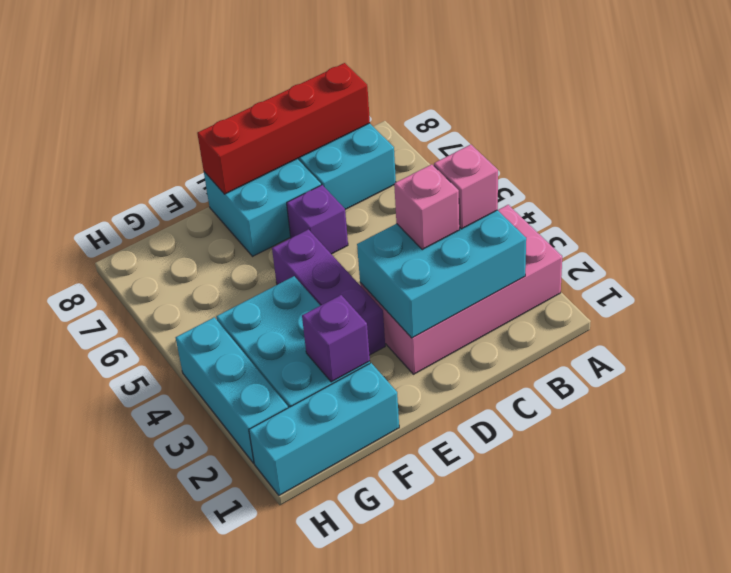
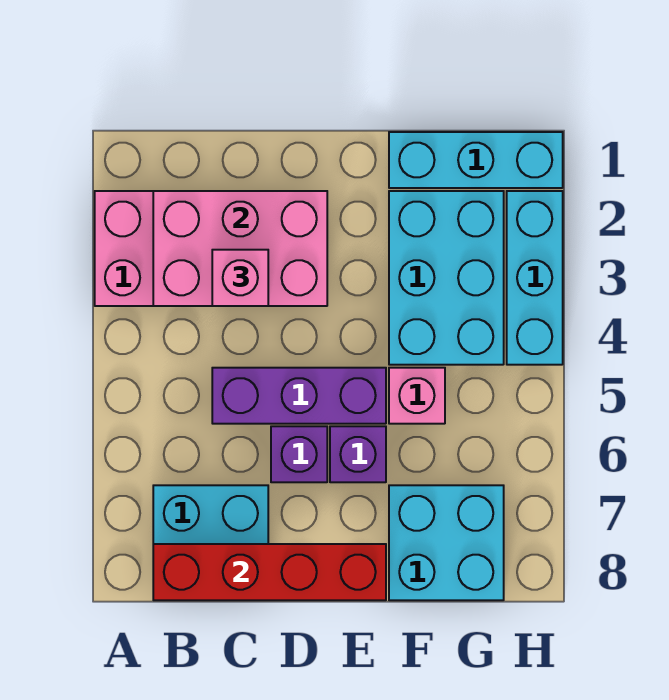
cyan brick B2:D3 level 2 -> pink brick B2:D3 level 2
pink brick B3 level 3 -> pink brick F5 level 1
cyan brick D7:E8 level 1 -> cyan brick F7:G8 level 1
purple brick E3:E5 level 1 -> purple brick C5:E5 level 1
purple brick F2 level 2 -> purple brick E6 level 1

